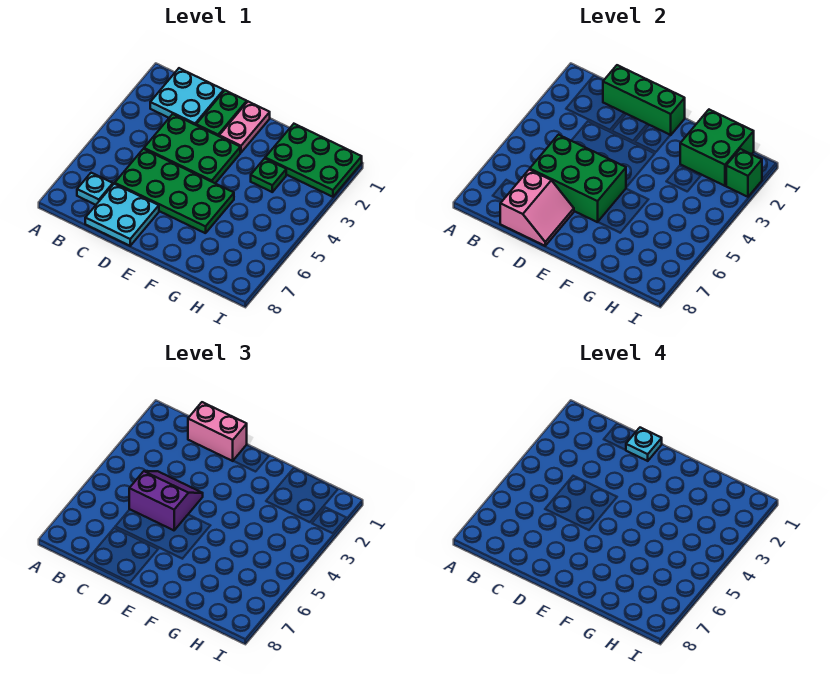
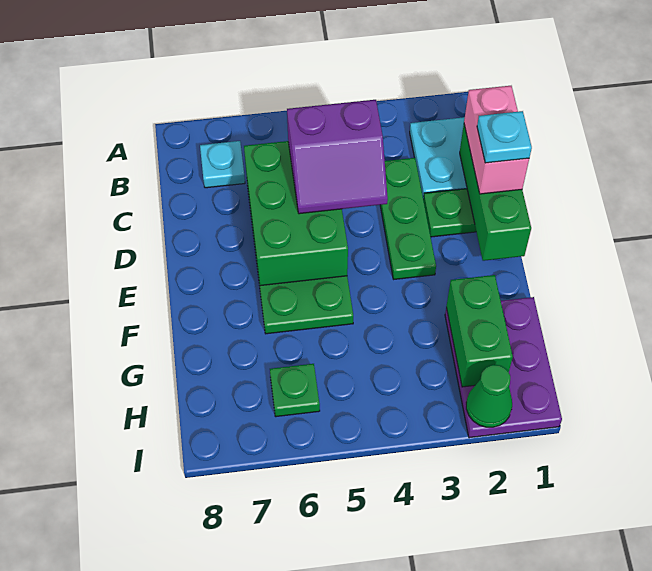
green plate C3:E4 level 1 -> green plate C3:E3 level 1
purple slope C4:D5 level 3 top 5 -> purple slope C4:D5 level 3 top C
cyan plate C7:D8 level 1 -> none
pink slope C7:D8 level 2 top C -> none
pink plate E1:E2 level 1 -> none
green plate G1:I2 level 1 -> purple plate G1:I2 level 1
green brick G1:H2 level 2 -> green brick G2:H2 level 2
green plate G3 level 1 -> green plate H6 level 1
green brick I2 level 2 -> green cone I2 level 2

